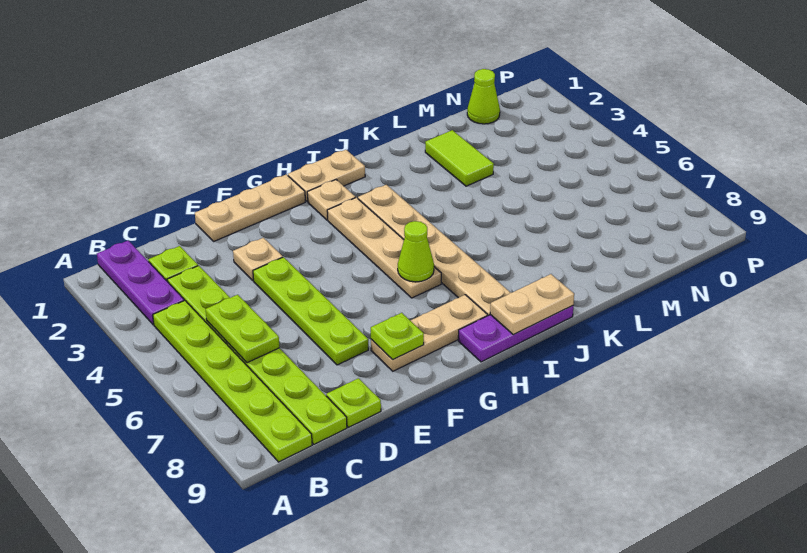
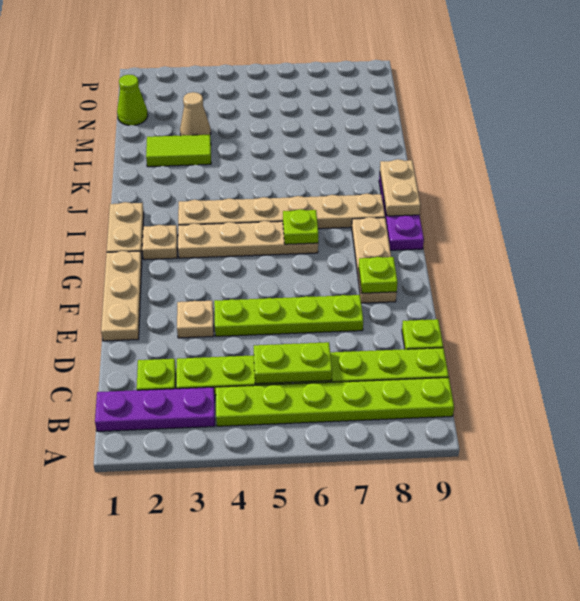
lime cone H6 level 2 -> lime plate H6 level 2
none -> tan cone M3 level 1

